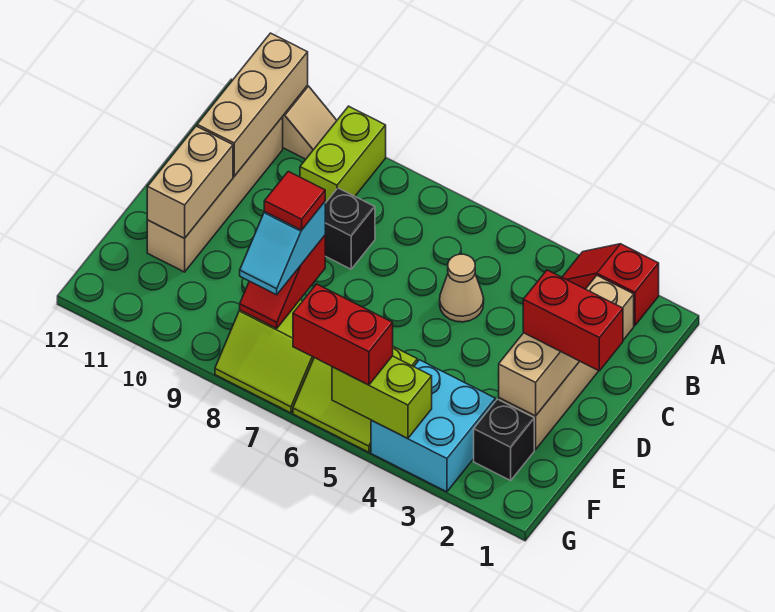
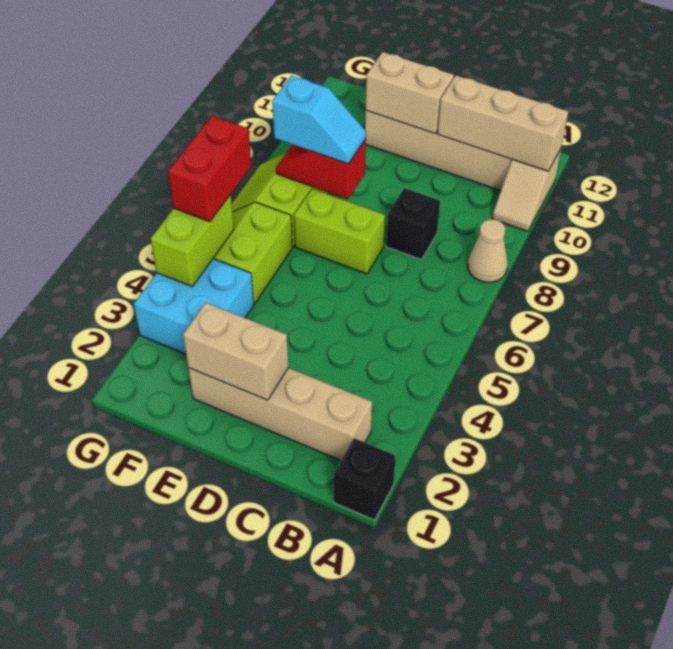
red slope A2:A3 level 1 top 2 -> none
lime brick A9:B9 level 1 -> lime brick D7:E7 level 1
tan cone C5 level 1 -> tan cone A8 level 1
red brick D1:D2 level 3 -> none
cyan slope E8:F8 level 3 top E -> cyan slope E8:F8 level 3 top F
red tile E8 level 4 -> none
black brick F2 level 1 -> black brick A1 level 1

